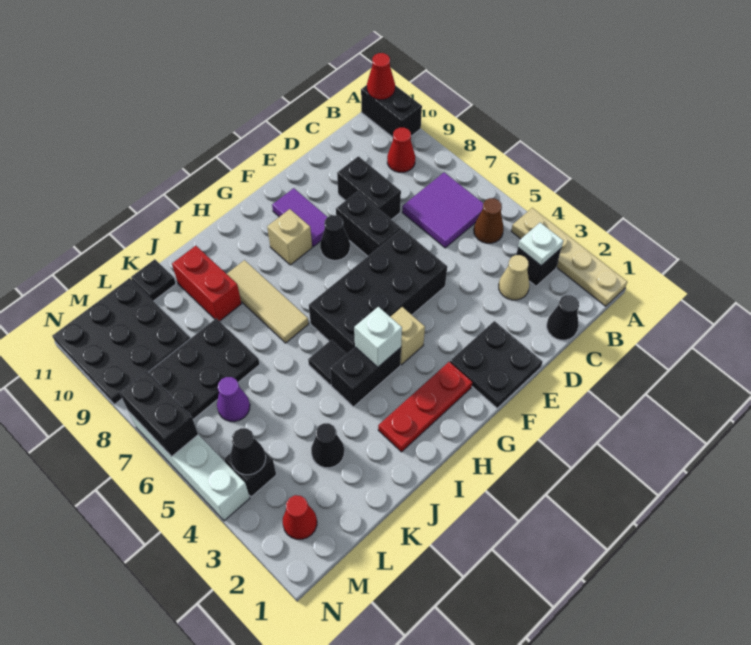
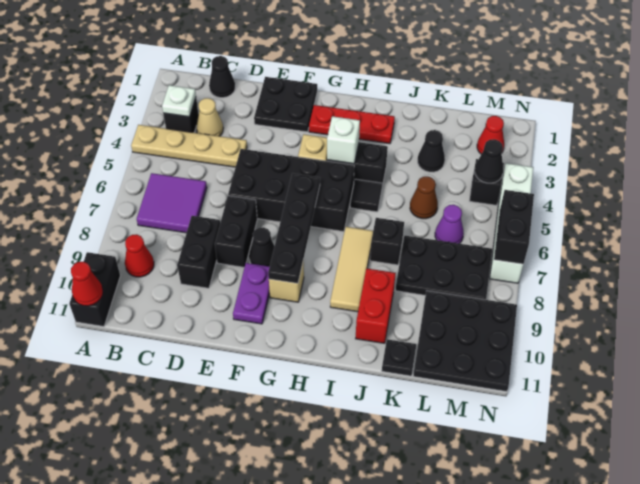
tan plate A1:A4 level 1 -> tan plate A4:D4 level 1
brown cone B5 level 1 -> brown cone K5 level 1
purple tile F9:F10 level 1 -> purple plate F9:F10 level 1
none -> black plate G6:G9 level 2
none -> black brick J7 level 1

